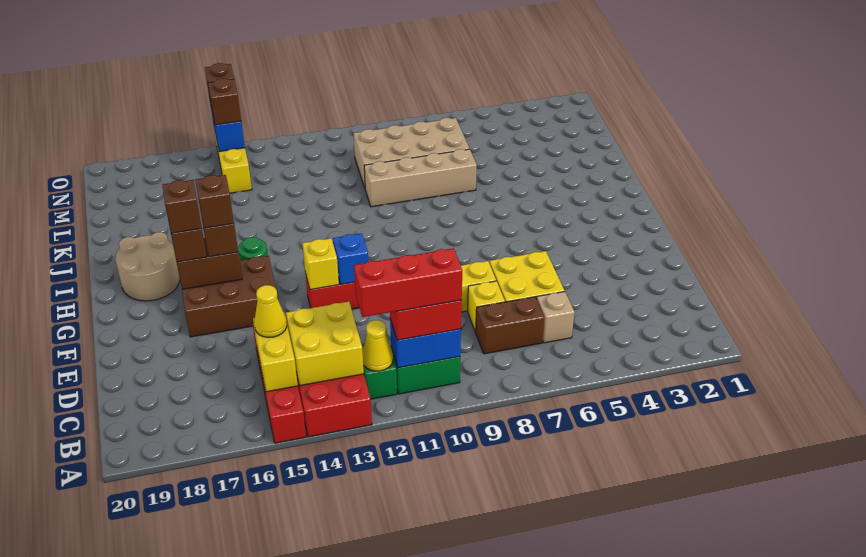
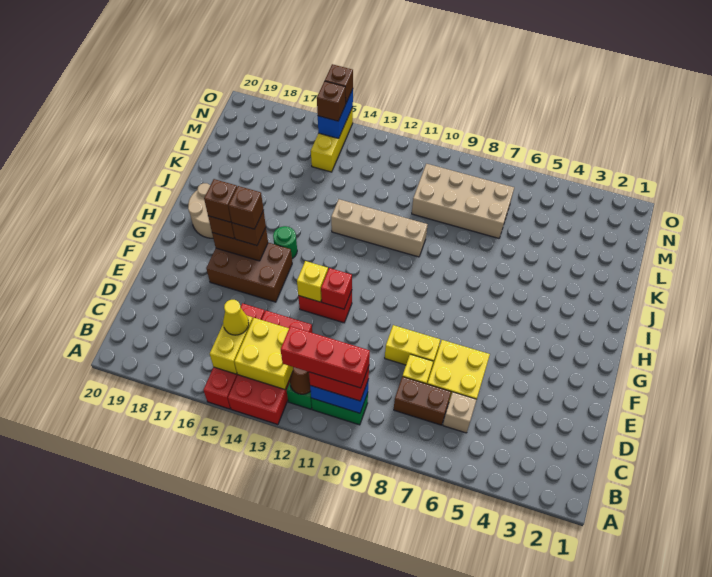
yellow cone B12 level 2 -> brown cone B12 level 2
blue brick F12 level 2 -> red brick F12 level 2
tan brick K7:K10 level 1 -> tan brick J10:J13 level 1

